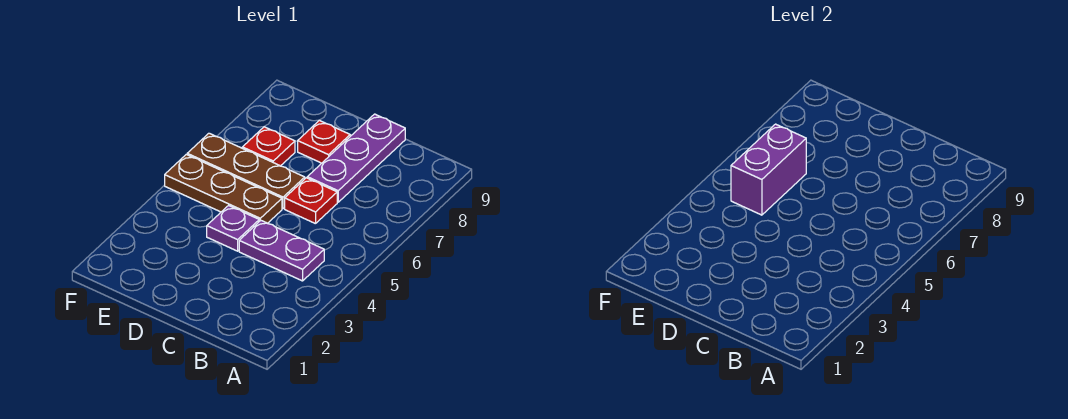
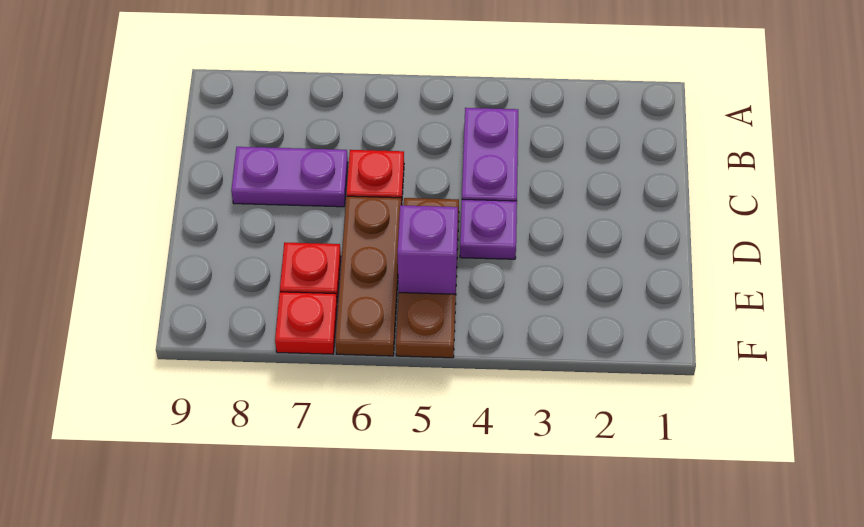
purple plate C7:C9 level 1 -> purple plate C7:C8 level 1
red plate D8 level 1 -> red plate F7 level 1
purple brick E5:E6 level 2 -> purple brick E5 level 2

